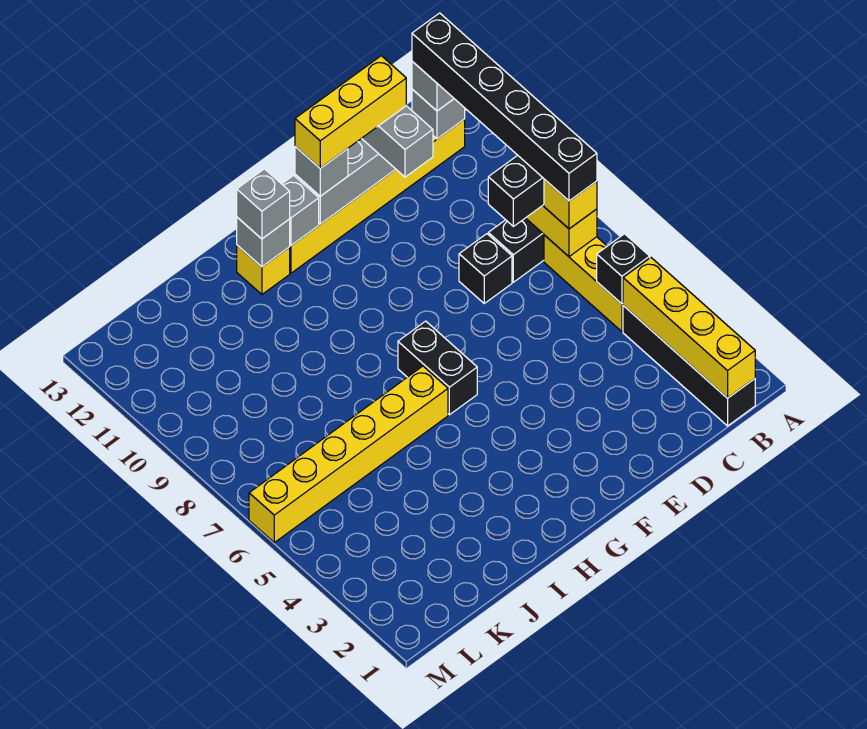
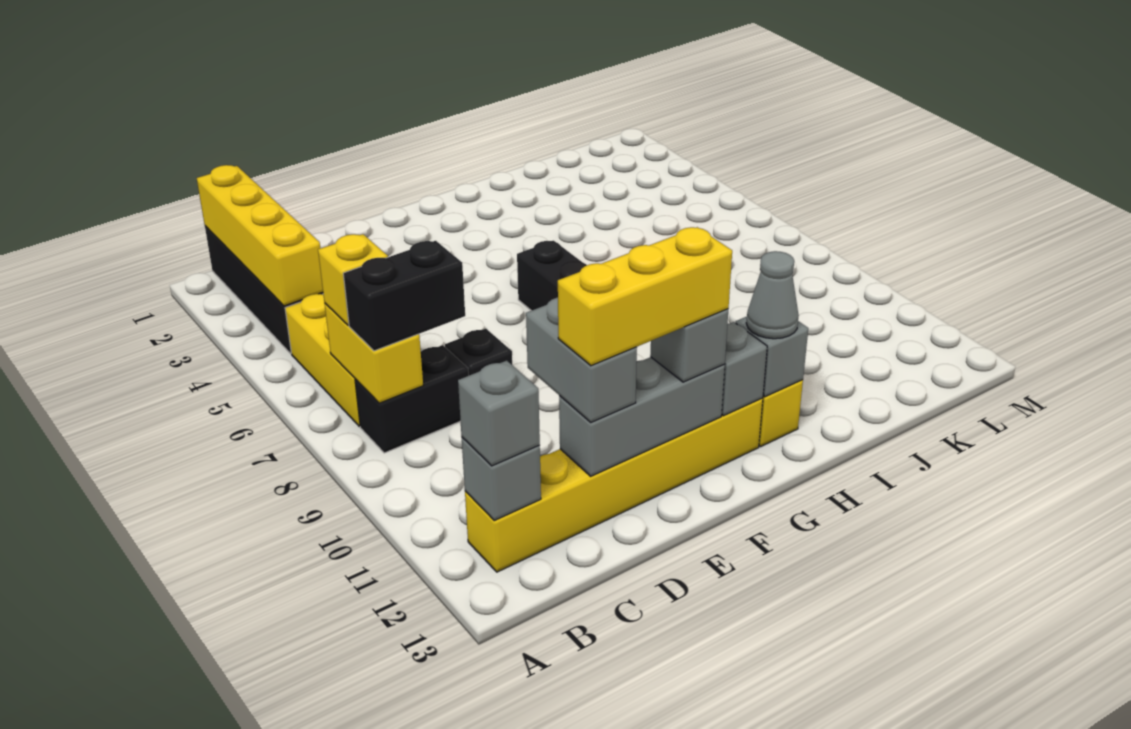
black brick B5 level 2 -> none
black brick B7:B12 level 4 -> none
yellow brick H6:M6 level 1 -> none
grey brick H12 level 3 -> grey cone H12 level 3

